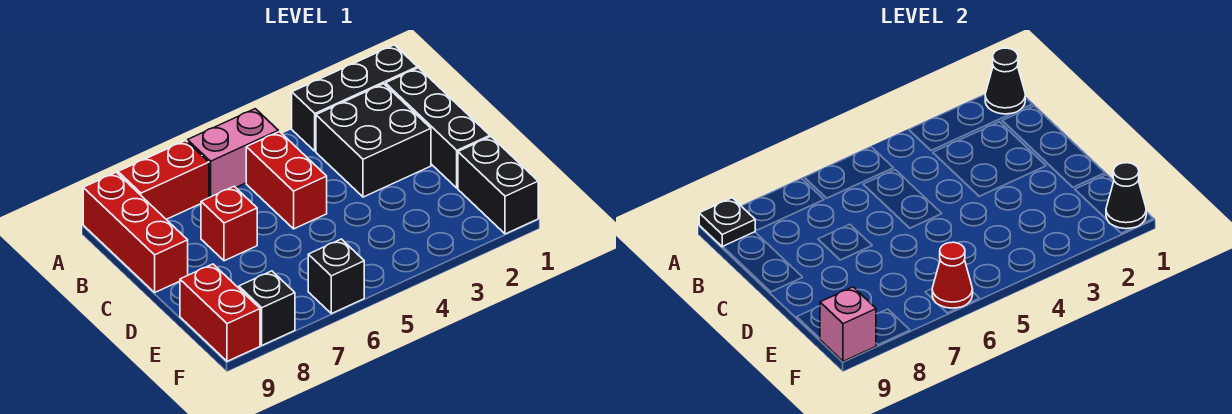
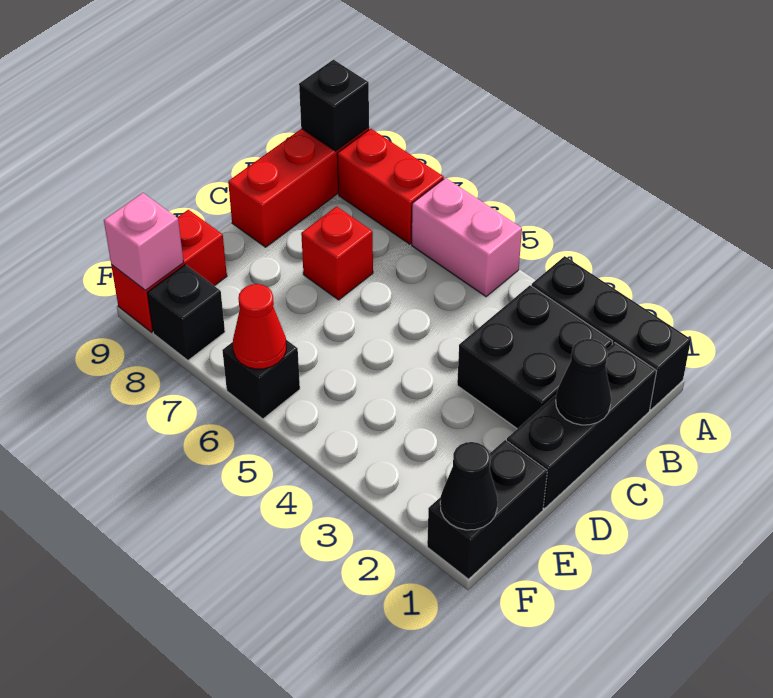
black cone A1 level 2 -> black cone C1 level 2
black plate A9 level 2 -> black brick A9 level 2
red brick B5:C5 level 1 -> none

